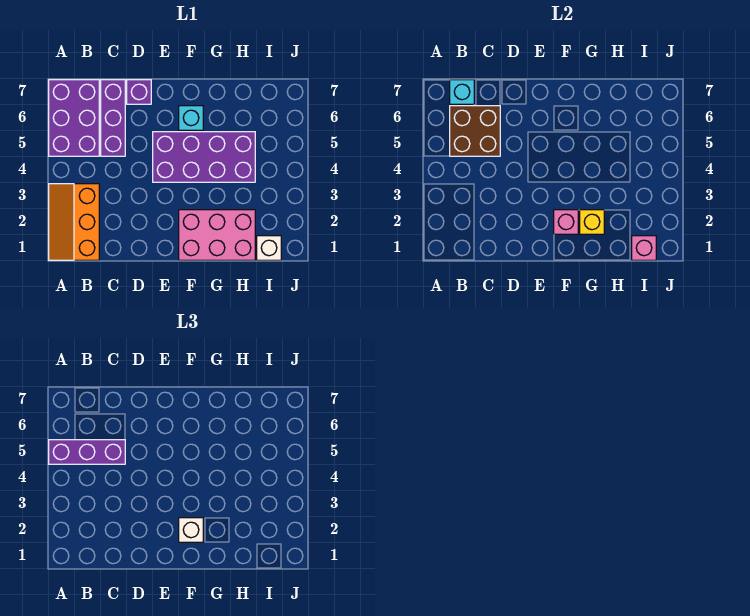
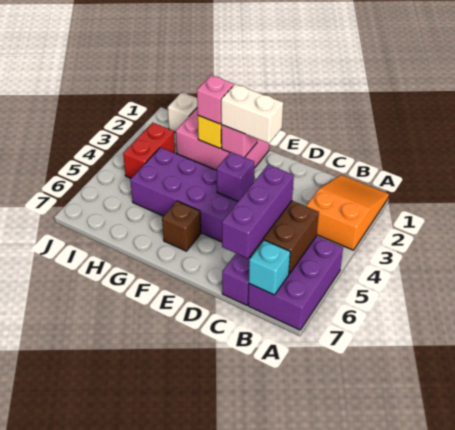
orange slope A1:B3 level 1 top B -> orange slope A1:B3 level 1 top 3
purple brick A5:C5 level 3 -> purple brick C5:C7 level 3
purple brick D7 level 1 -> purple brick E4 level 2
white brick F2 level 3 -> white brick E2:F2 level 3
cyan brick F6 level 1 -> brown brick F6 level 1
pink brick I1 level 2 -> pink brick G2 level 3
none -> red brick I3:I4 level 1

